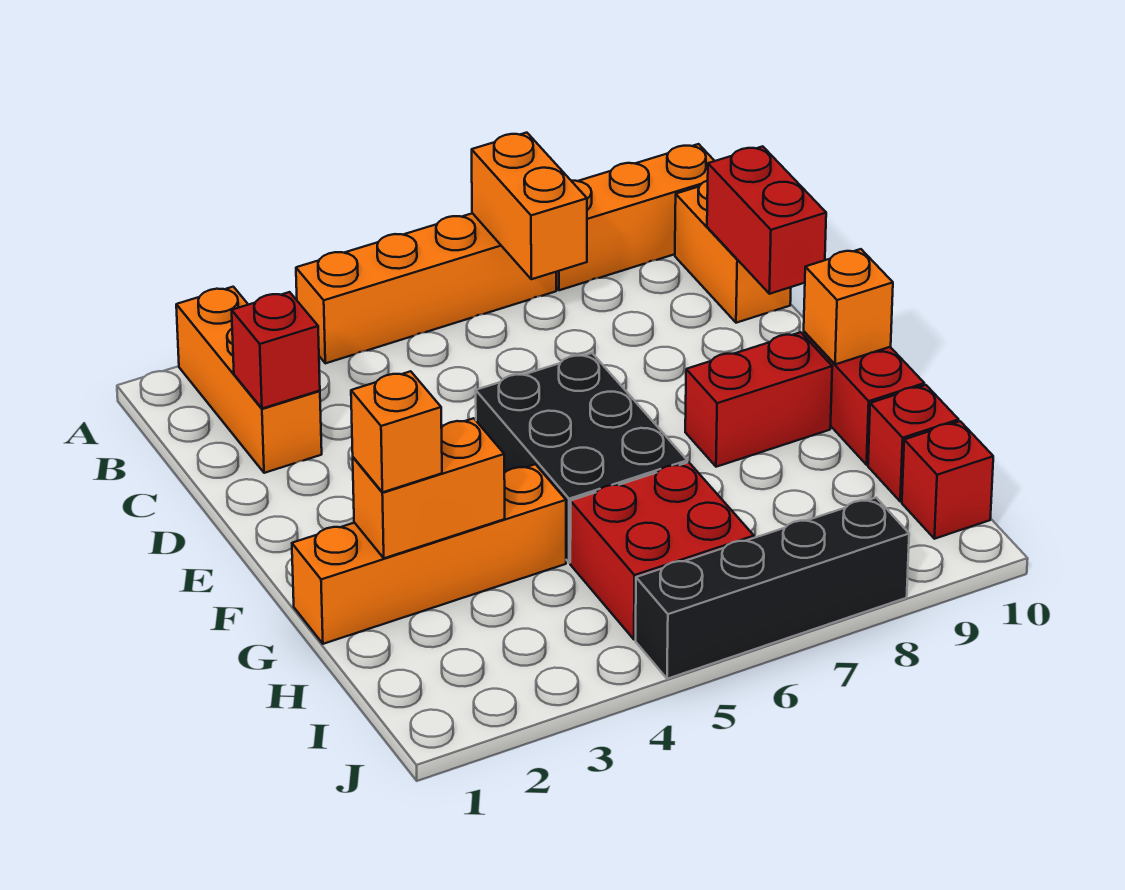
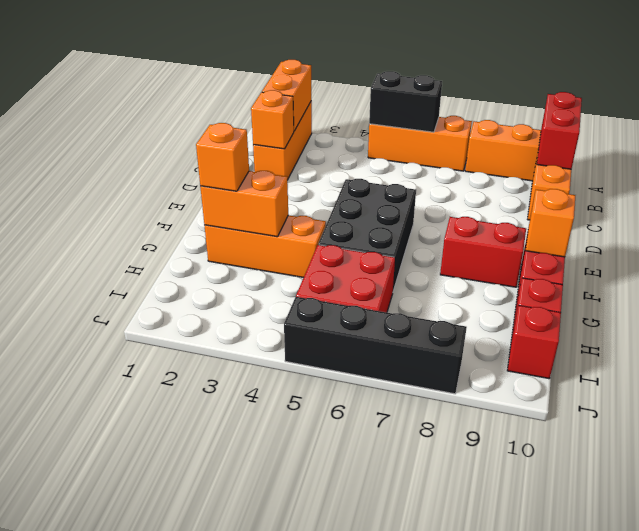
orange brick A4:A7 level 1 -> orange brick A5:A7 level 1
none -> black brick A5:A6 level 2
orange brick A7:B7 level 2 -> orange brick A2:B2 level 2
red brick C2 level 2 -> orange brick C2 level 2
red brick C10:D10 level 2 -> red brick A10:B10 level 2
orange brick G1:G4 level 1 -> orange brick G2:G4 level 1

